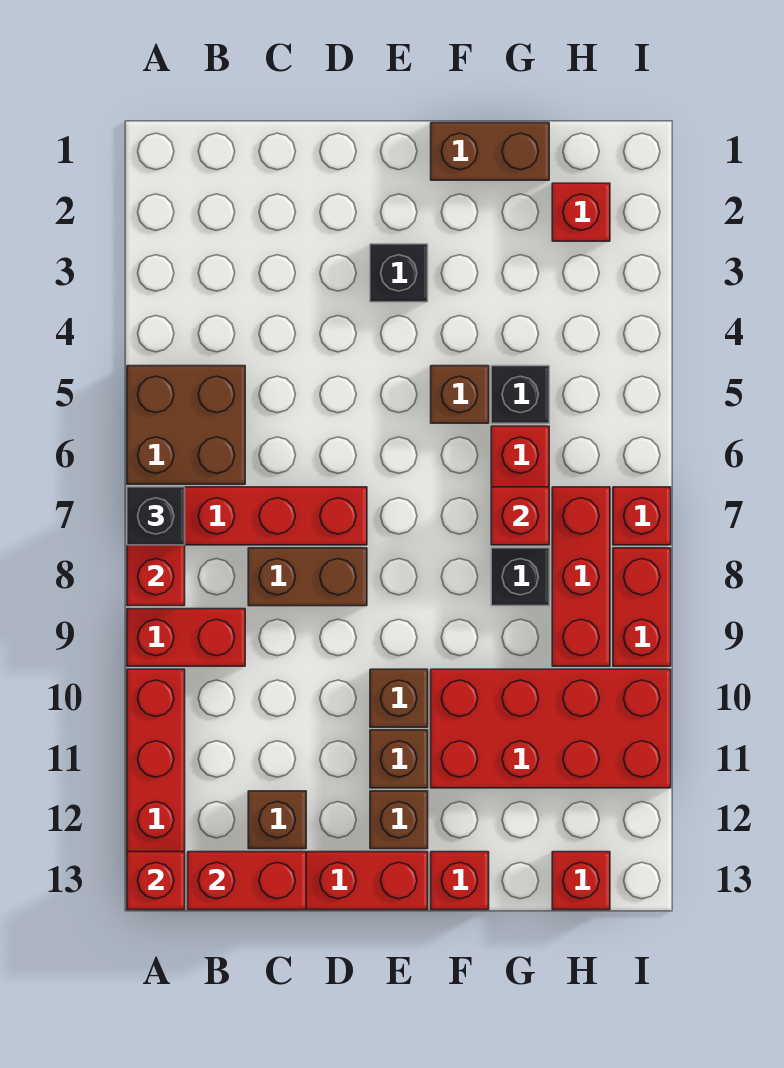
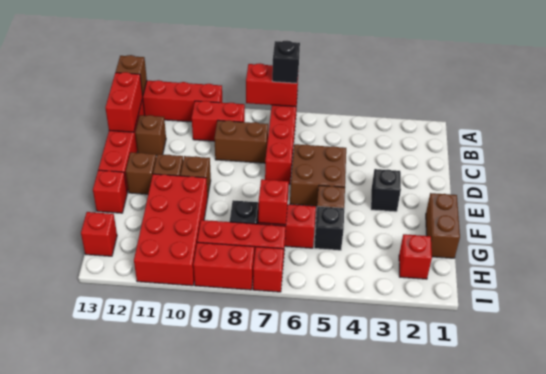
brown brick A5:B6 level 1 -> brown brick D5:E6 level 1
red brick A9:B9 level 1 -> red brick B9:B10 level 1
red brick A13 level 2 -> brown brick A13 level 2
brown brick C8:D8 level 1 -> brown brick C8:C9 level 1

